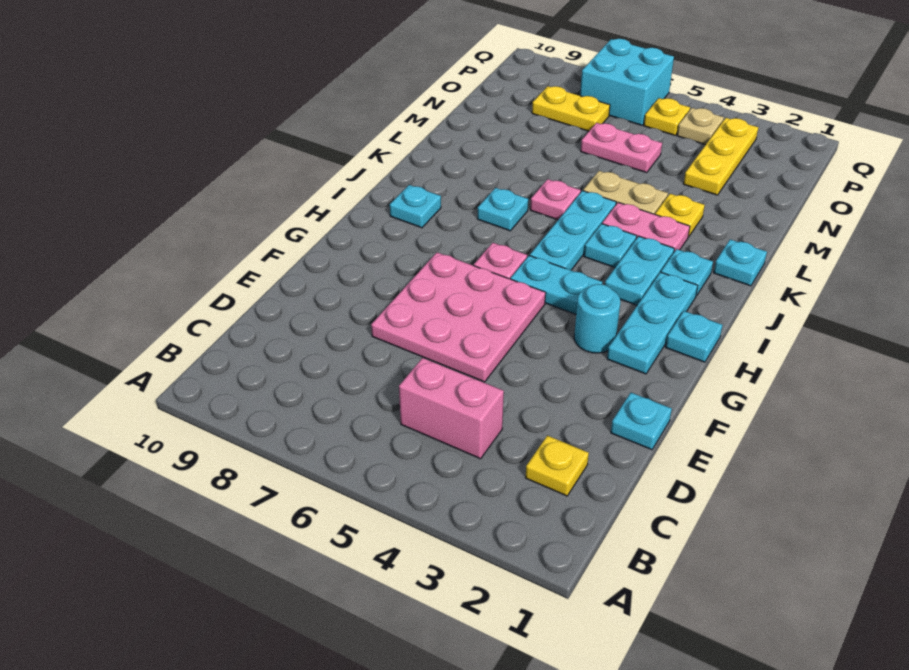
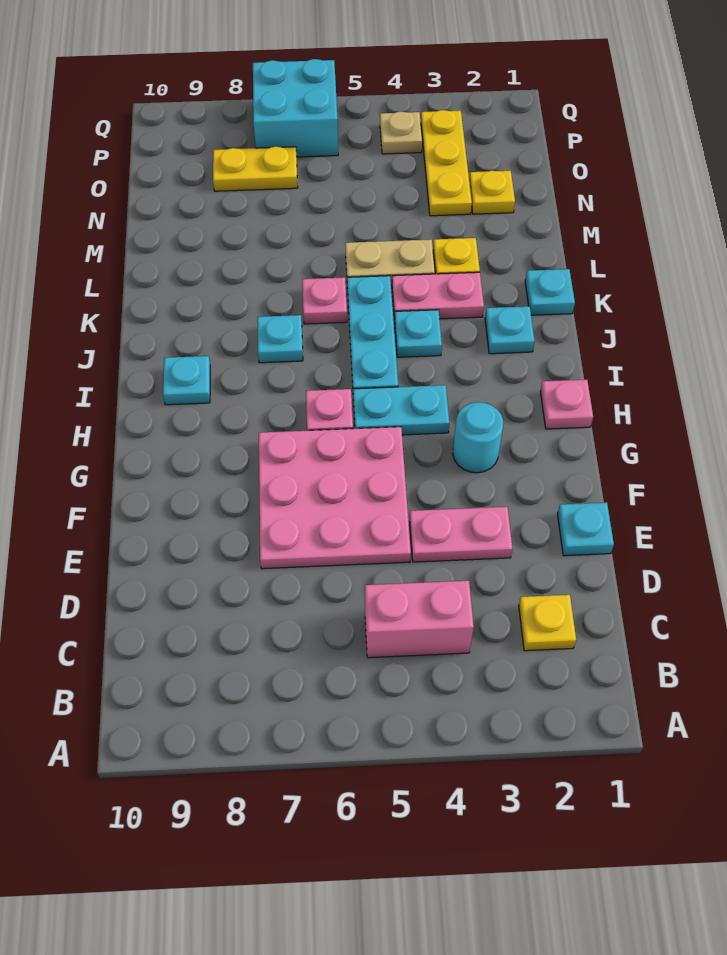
cyan plate G2:I2 level 1 -> none
cyan plate H1 level 1 -> pink plate H1 level 1
cyan plate I3:J3 level 1 -> none
pink plate N5:N6 level 1 -> pink plate E3:E4 level 1
yellow plate P5 level 1 -> yellow plate N2 level 1

